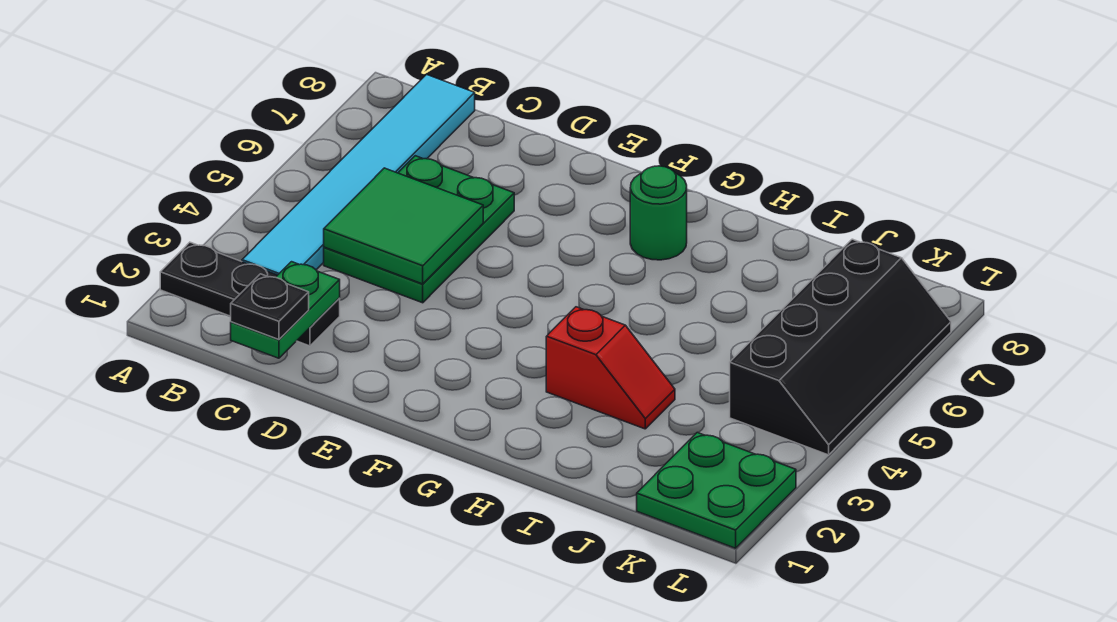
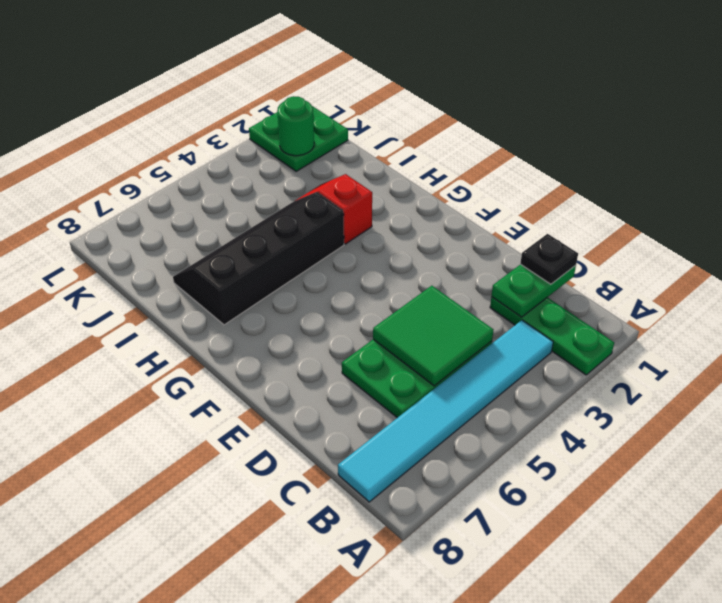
black plate A2:C2 level 1 -> green plate A2:C2 level 1
green round brick G7 level 1 -> green round brick K2 level 2
black slope K4:L7 level 1 top K -> black slope H4:I7 level 1 top H

